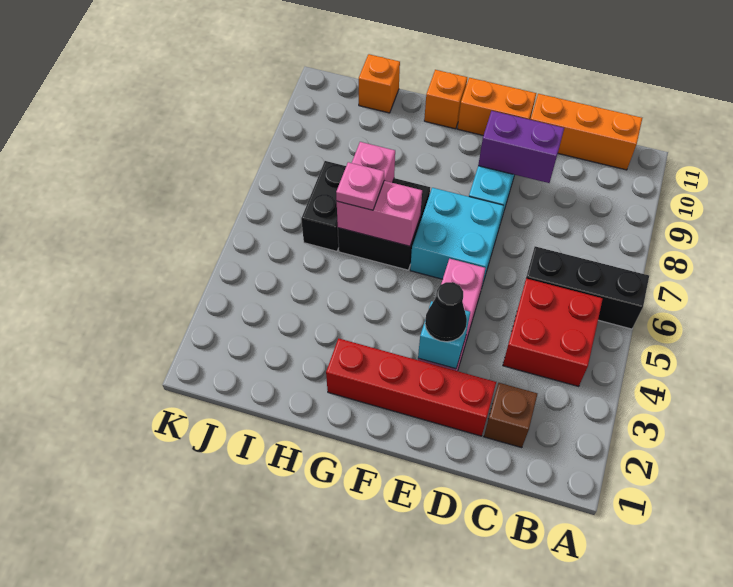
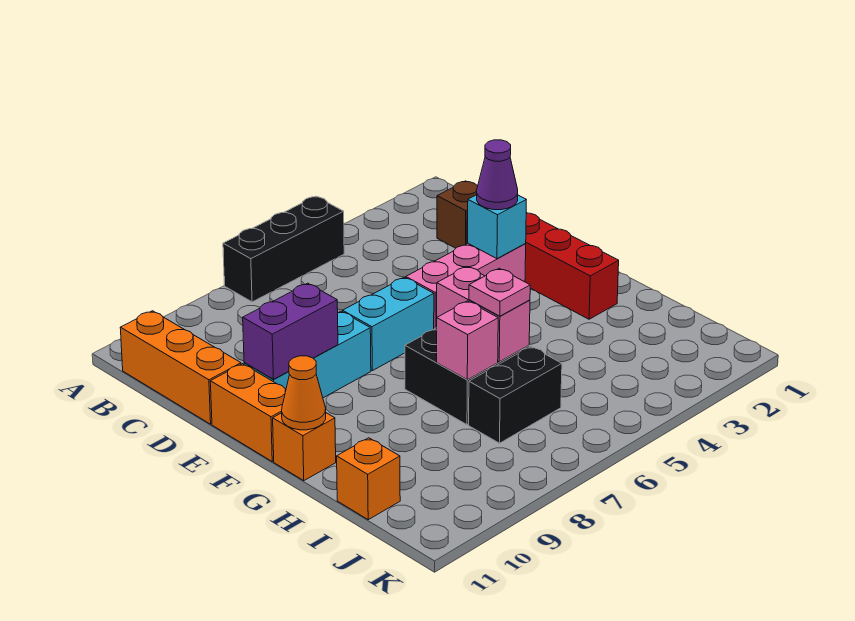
black brick A6:C6 level 1 -> black brick A5:A7 level 1
red brick B4:C5 level 1 -> none
purple brick D9:E9 level 2 -> purple brick E9:E10 level 2
black cone E3 level 3 -> purple cone E3 level 3
cyan brick E6:F7 level 1 -> cyan brick E6:E7 level 1
none -> orange cone G11 level 2

